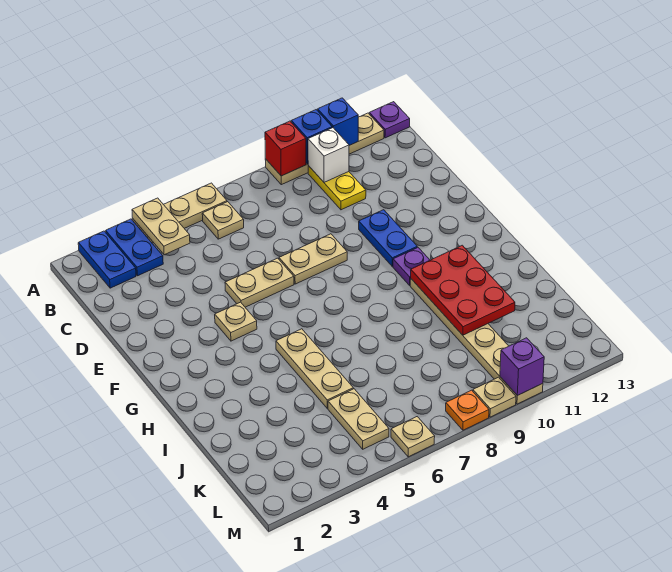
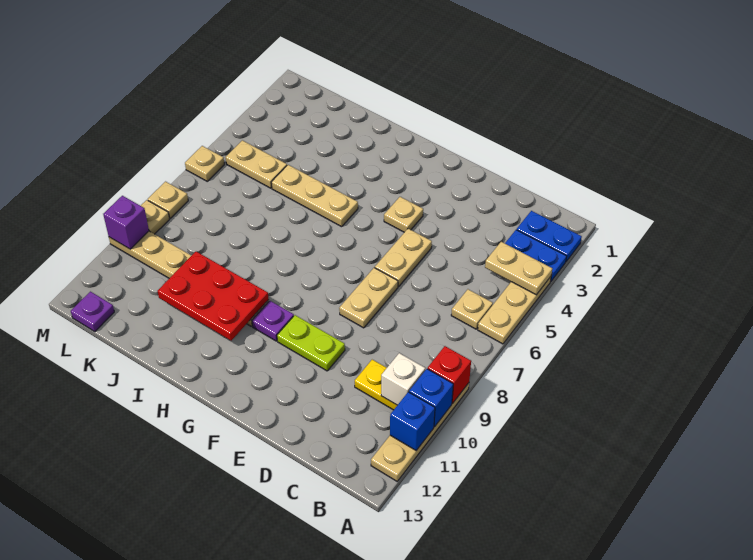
purple plate A13 level 1 -> purple plate L13 level 1
blue plate E10:F10 level 1 -> lime plate E10:F10 level 1
orange plate M8 level 1 -> tan plate M8 level 1

